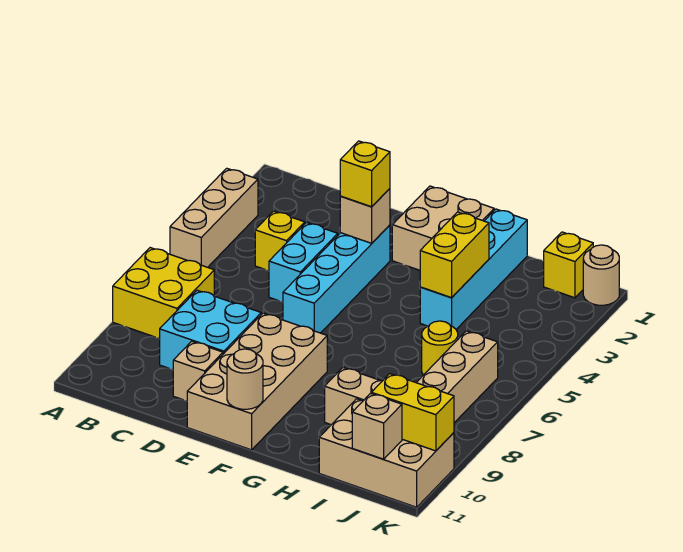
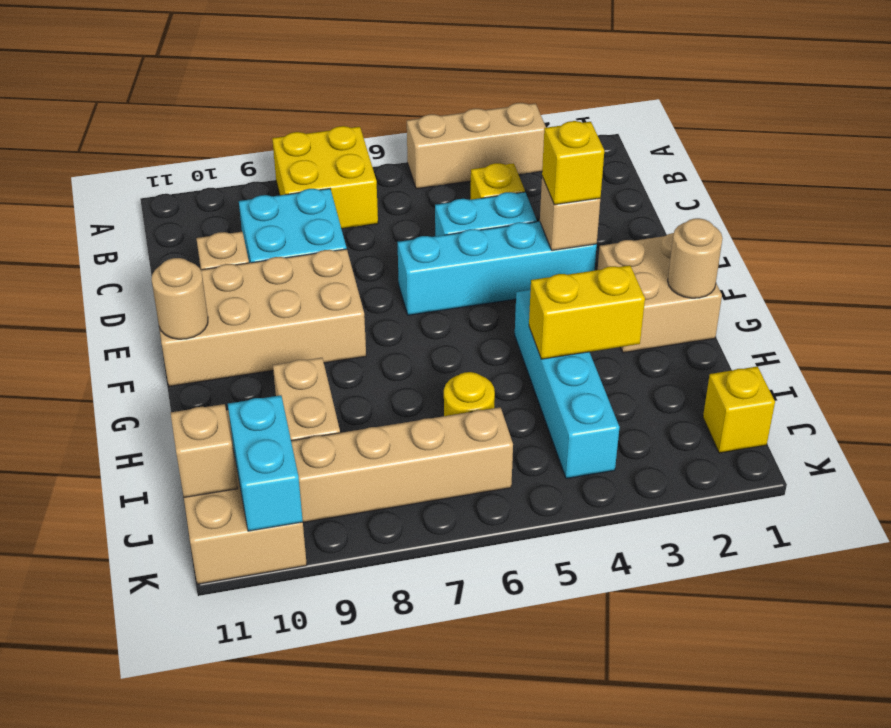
cyan brick H1:H4 level 1 -> cyan brick G4:J4 level 1
yellow brick J10:K10 level 2 -> cyan brick J10:K10 level 2
tan round brick K1 level 1 -> tan round brick G1 level 2

